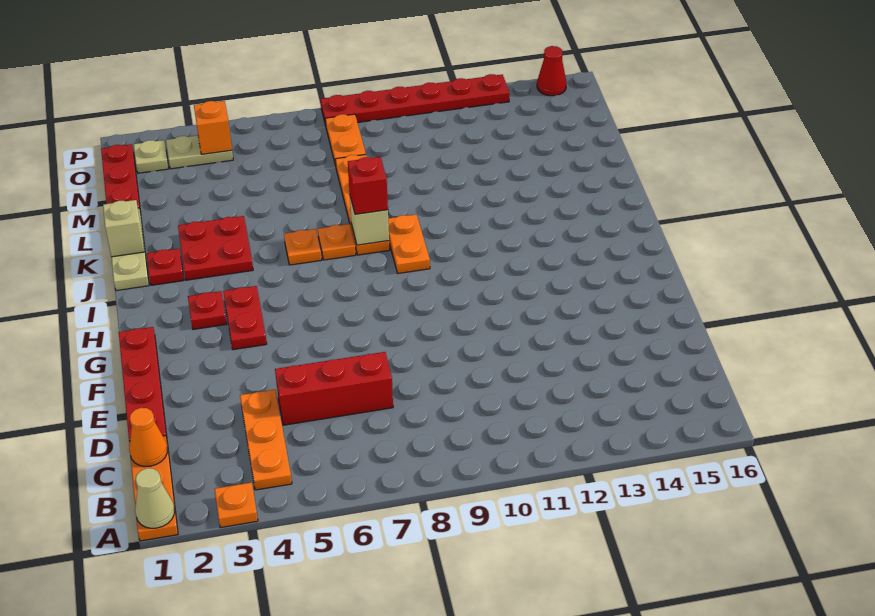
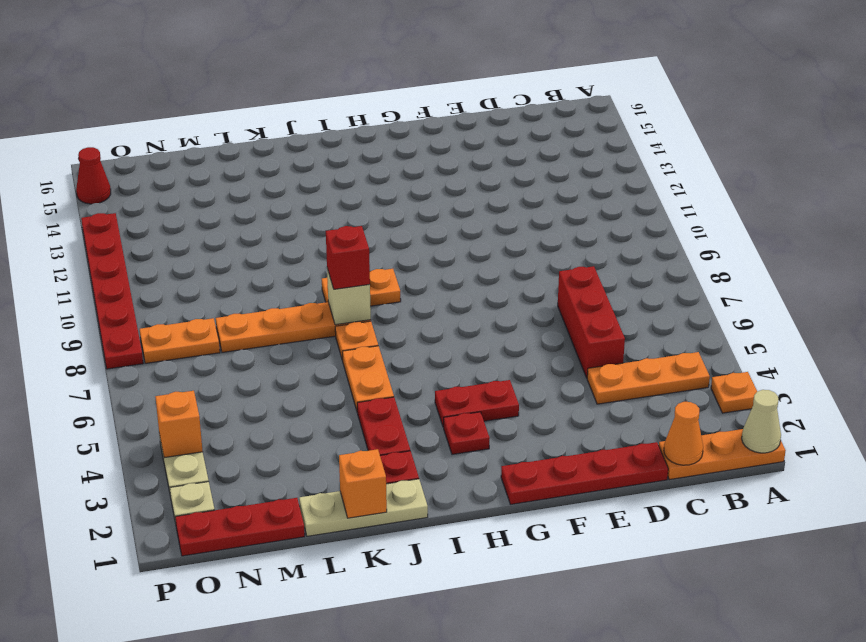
red plate J3:K4 level 1 -> red plate J3:J4 level 1
orange plate J6 level 1 -> orange plate J5:J6 level 1
tan brick K1 level 2 -> orange brick K1 level 2

